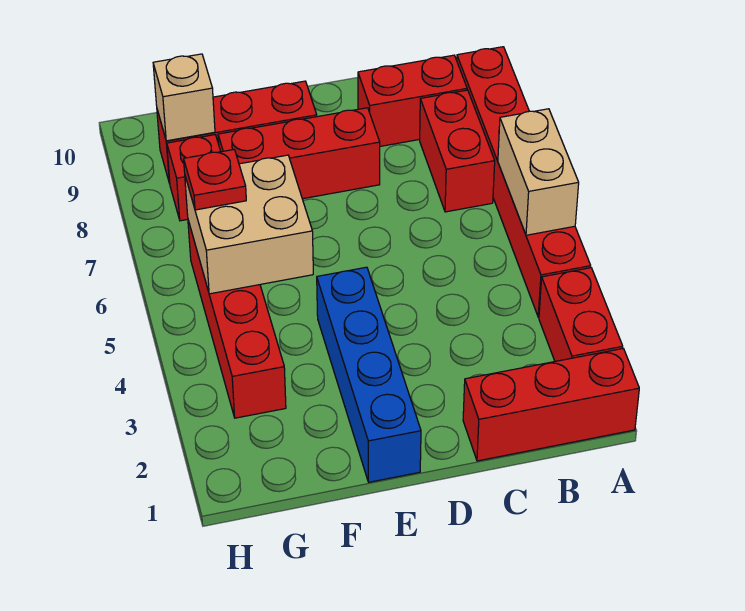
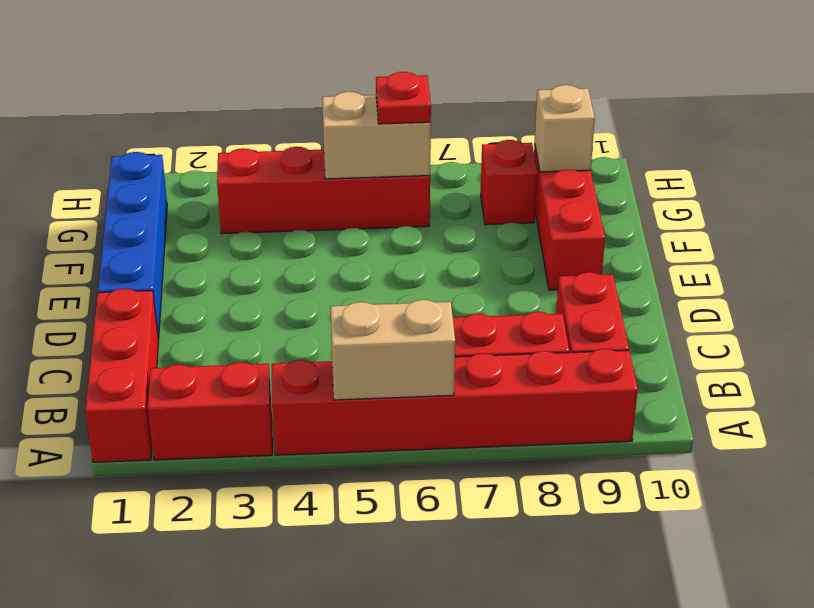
red brick D8:F8 level 1 -> none
blue brick E1:E4 level 1 -> blue brick D1:G1 level 1
tan brick F5:G6 level 2 -> tan brick G5:G6 level 2

